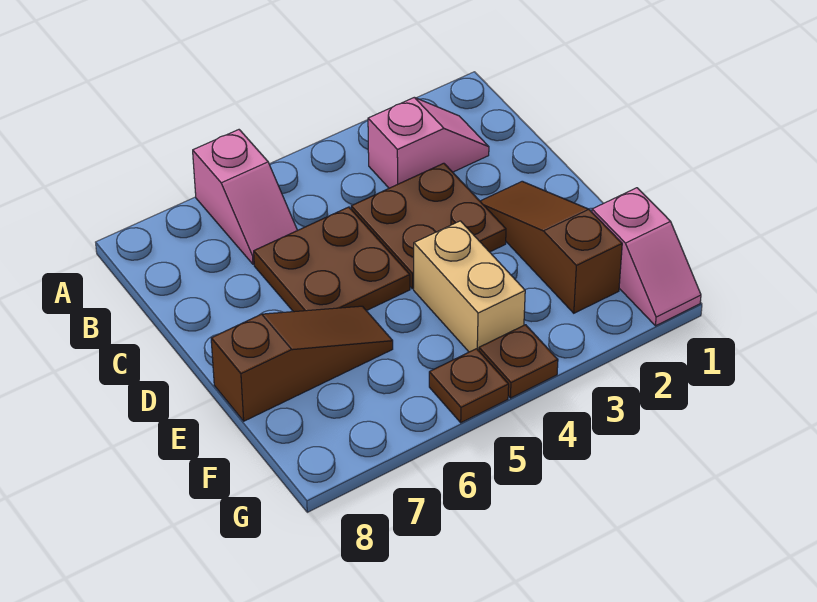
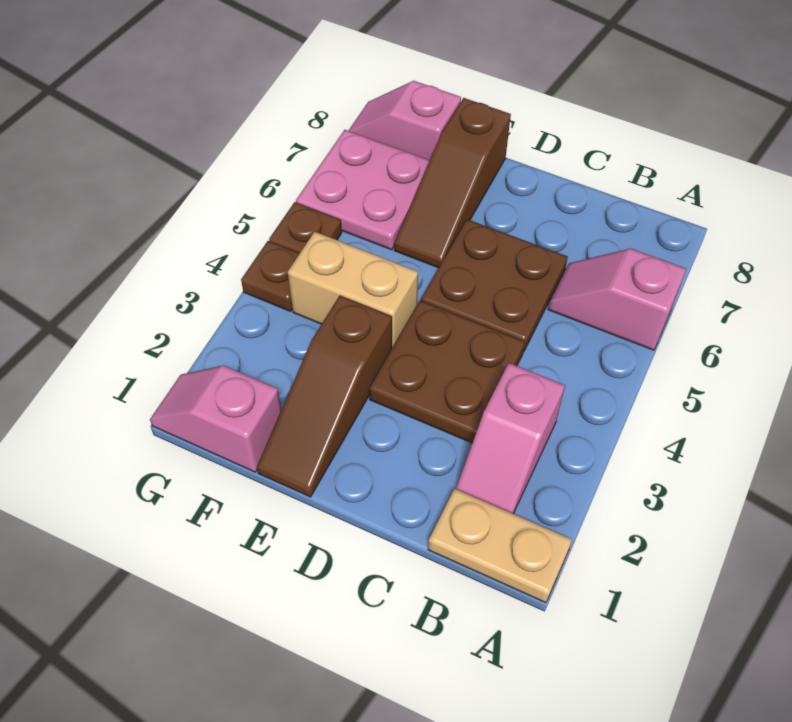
none -> tan plate A1:B1 level 1
brown slope D2:F2 level 1 top F -> brown slope E1:E3 level 1 top 3
none -> pink plate F6:G7 level 1
none -> pink slope F8:G8 level 1 top F

